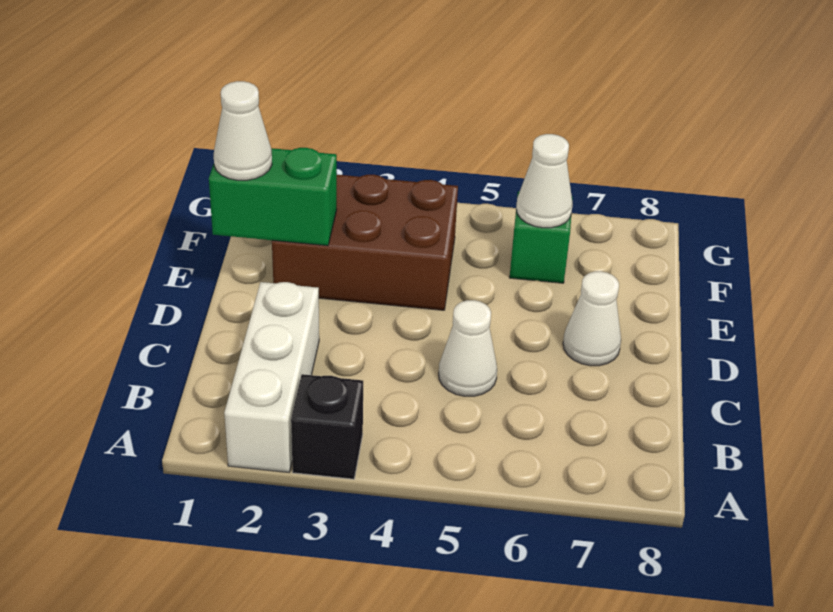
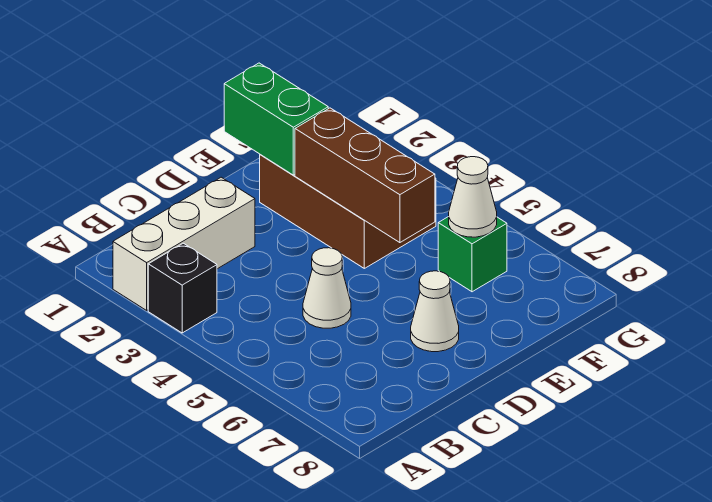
white cone E1 level 3 -> none
none -> brown brick E3:E5 level 2

